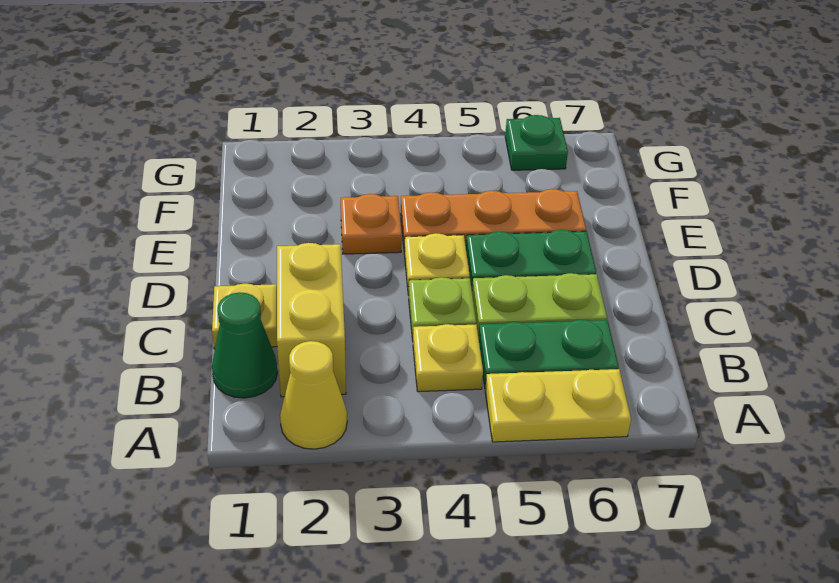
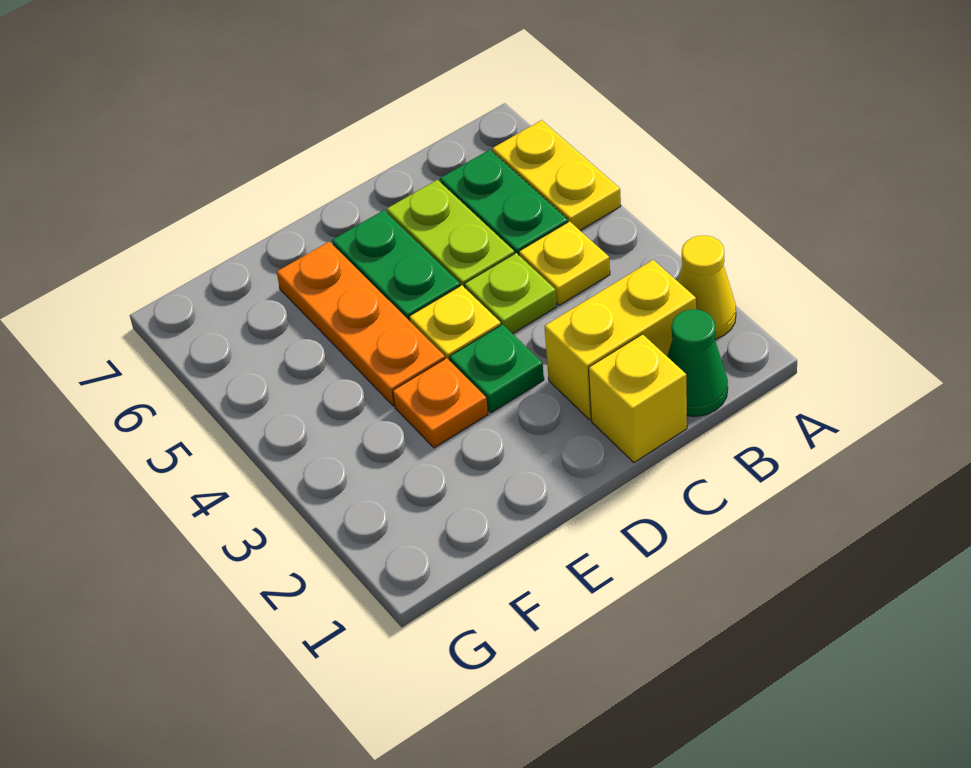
yellow plate C1 level 1 -> yellow brick C1 level 1
green plate G6 level 1 -> green plate D3 level 1

